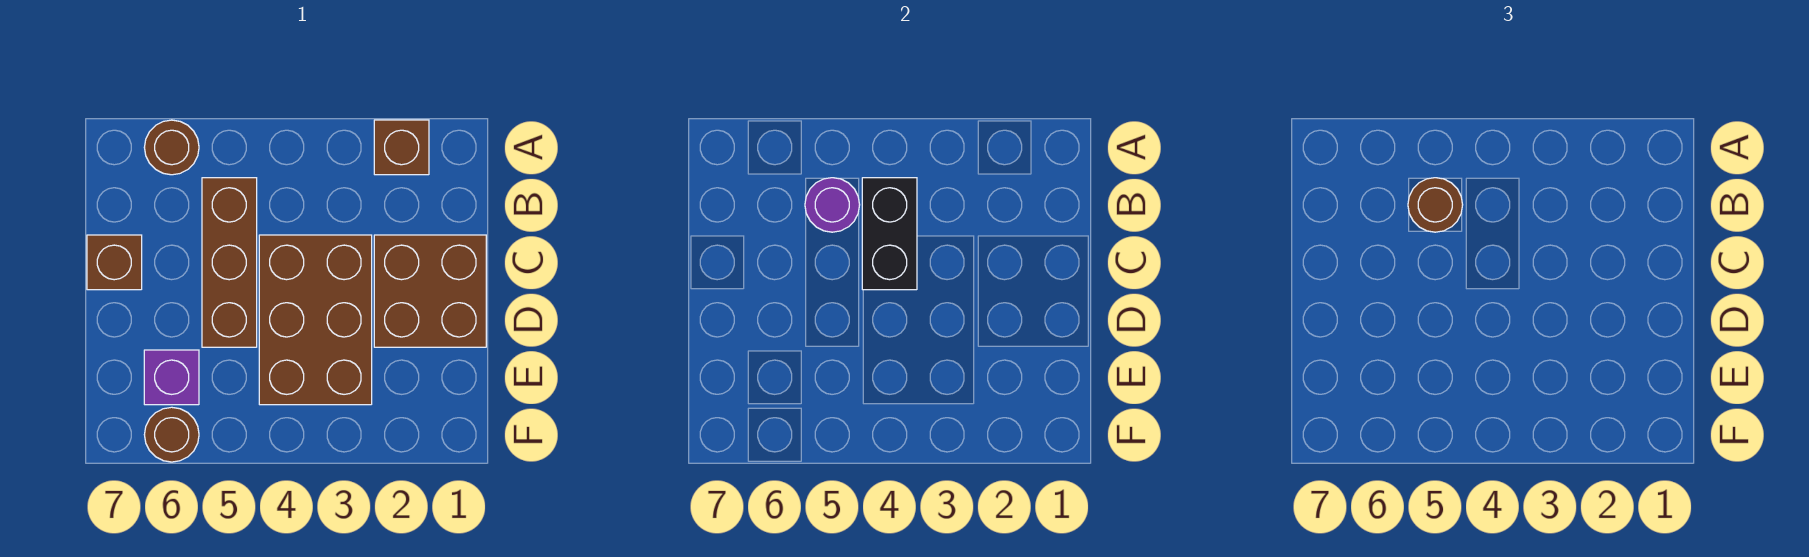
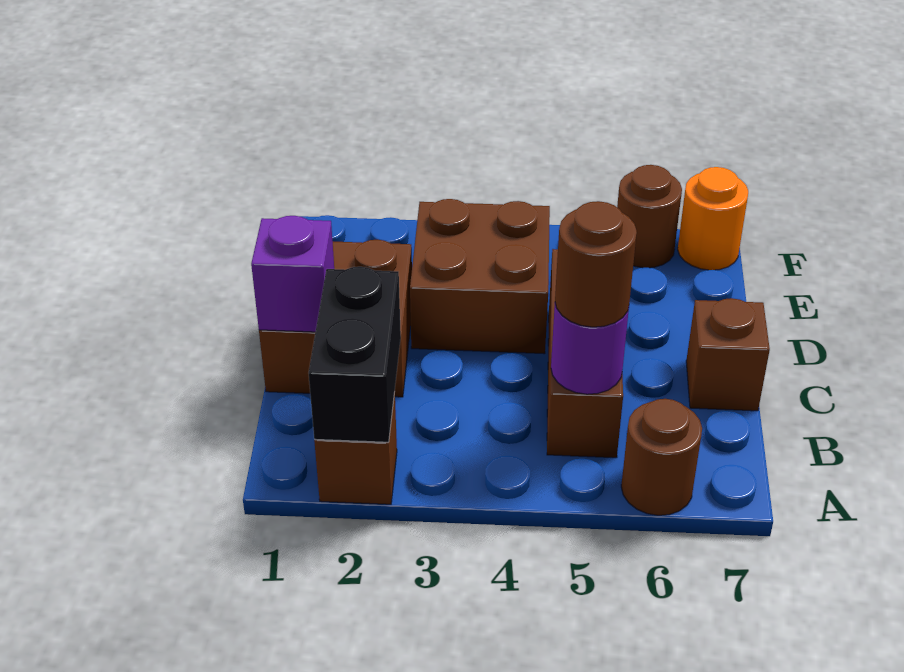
black brick B4:C4 level 2 -> black brick A2:B2 level 2
brown brick C3:E4 level 1 -> brown brick D3:E4 level 1
purple brick E6 level 1 -> purple brick C1 level 2
none -> orange round brick F7 level 1

